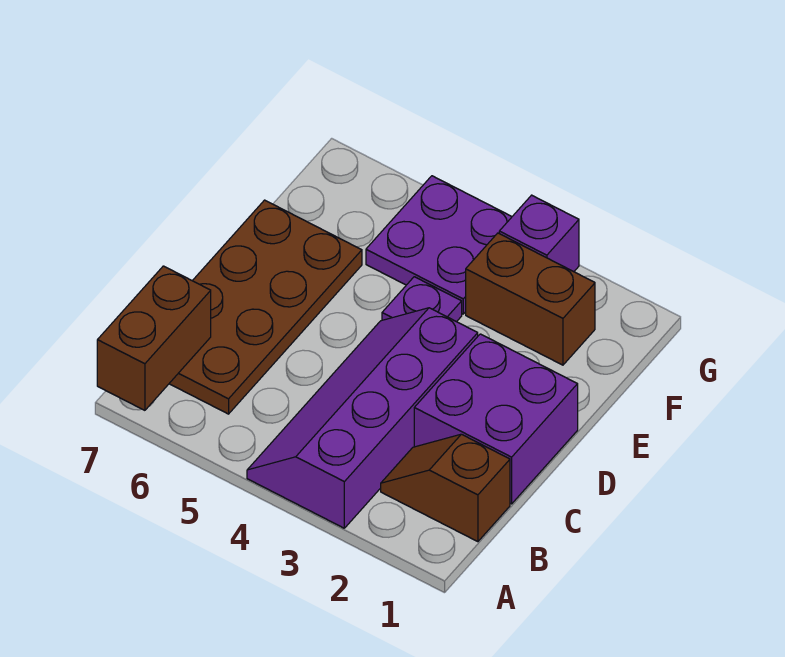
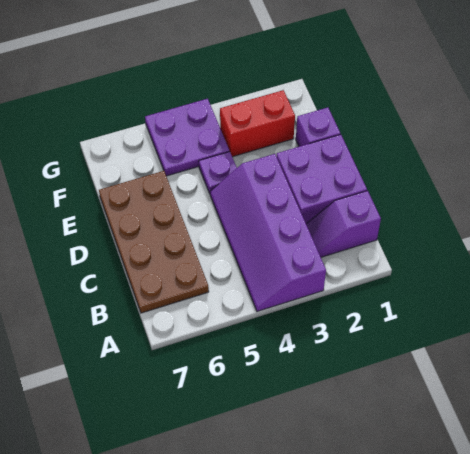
brown brick A7:B7 level 2 -> none
brown slope B1:B2 level 1 top 1 -> purple slope B1:B2 level 1 top 1
brown brick F2:F3 level 1 -> red brick F2:F3 level 1
purple brick G3 level 1 -> purple brick E1 level 1

